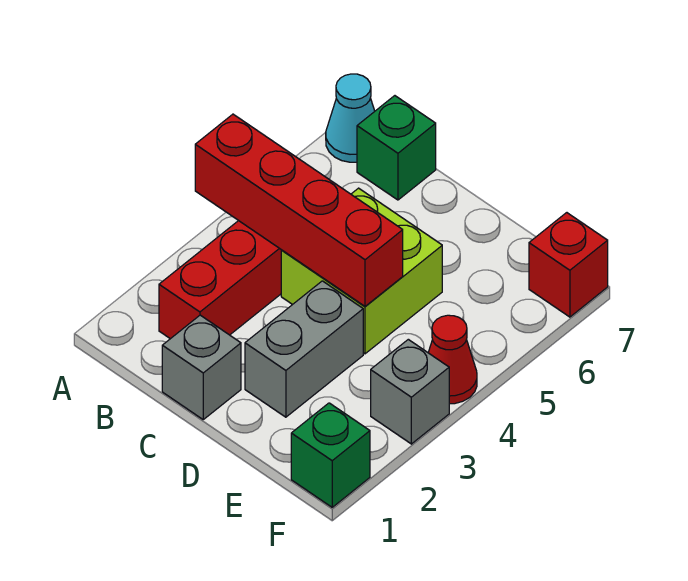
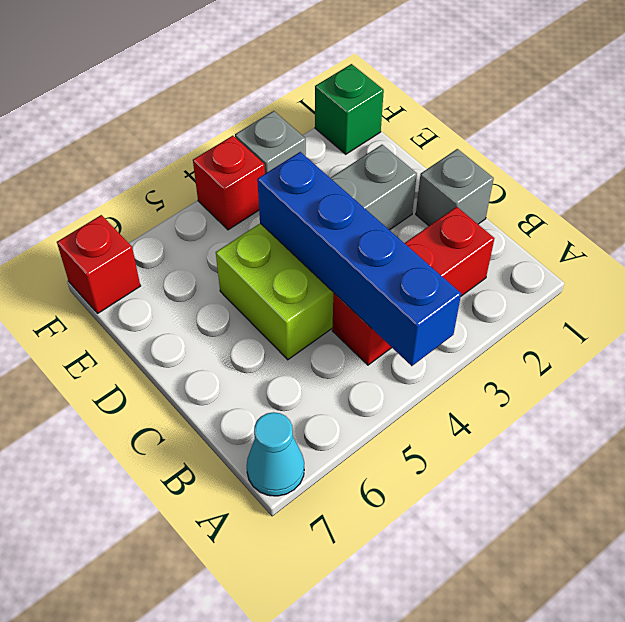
red brick A4:D4 level 2 -> blue brick A4:D4 level 2
green brick B7 level 1 -> none
red cone F4 level 1 -> red brick F4 level 1

